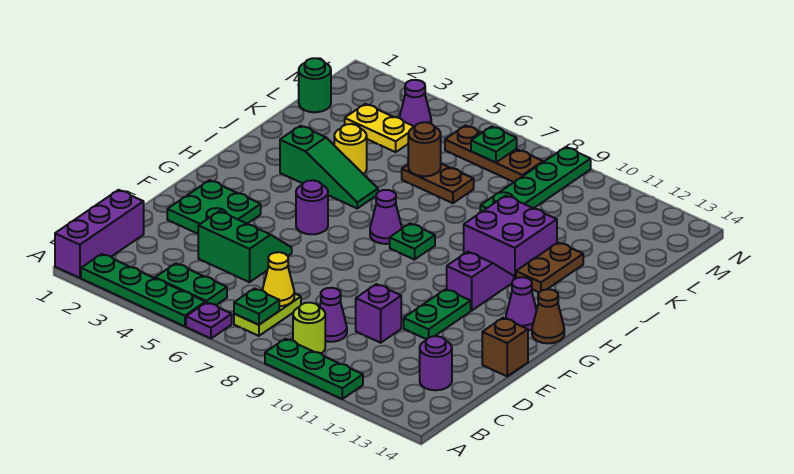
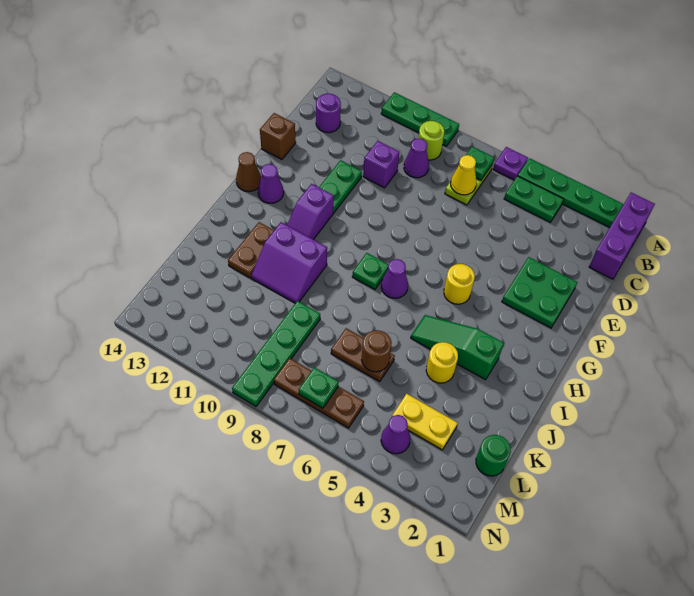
green slope D4:E5 level 1 top D -> none
purple round brick G5 level 1 -> yellow round brick G5 level 1
purple brick I10:J11 level 1 -> purple slope I10:J11 level 1 top I

